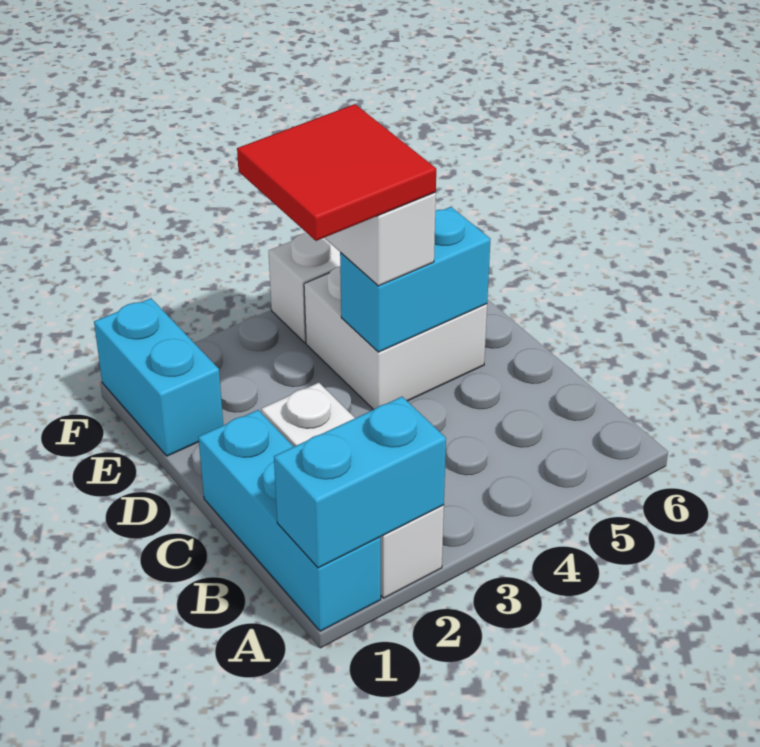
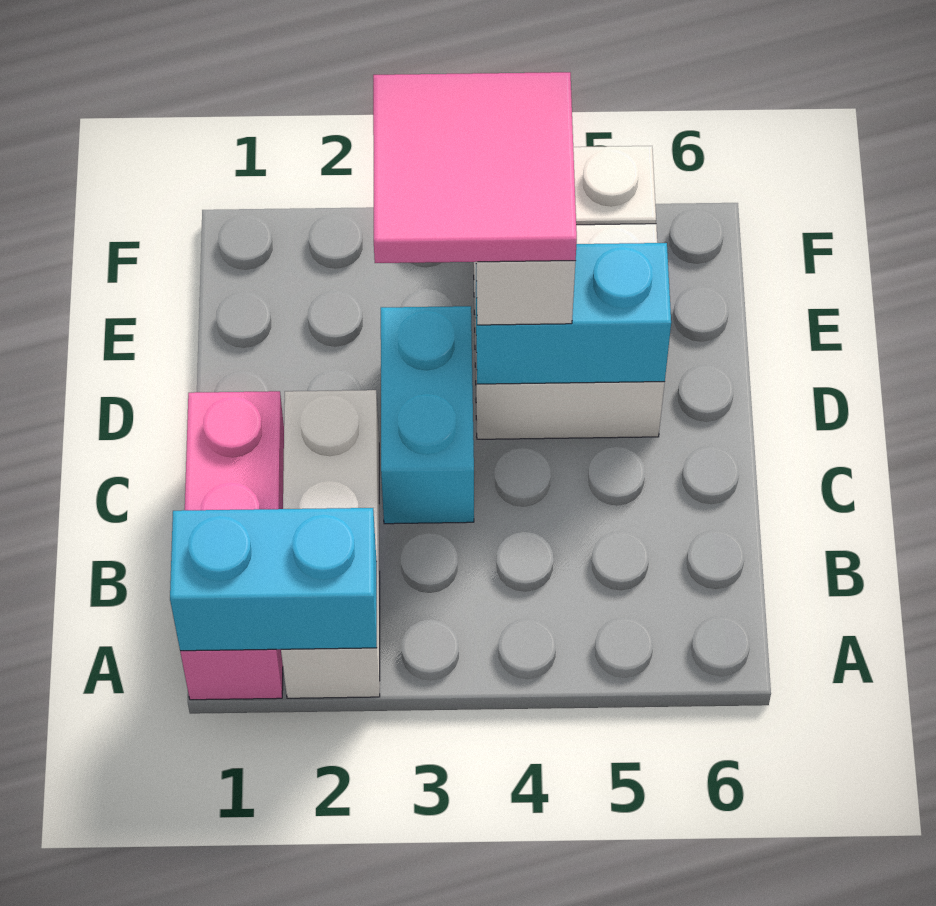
cyan brick A1:C1 level 1 -> pink brick A1:C1 level 1
red tile D3:E4 level 4 -> pink tile D3:E4 level 4
cyan brick E1:F1 level 1 -> cyan brick C3:D3 level 1

